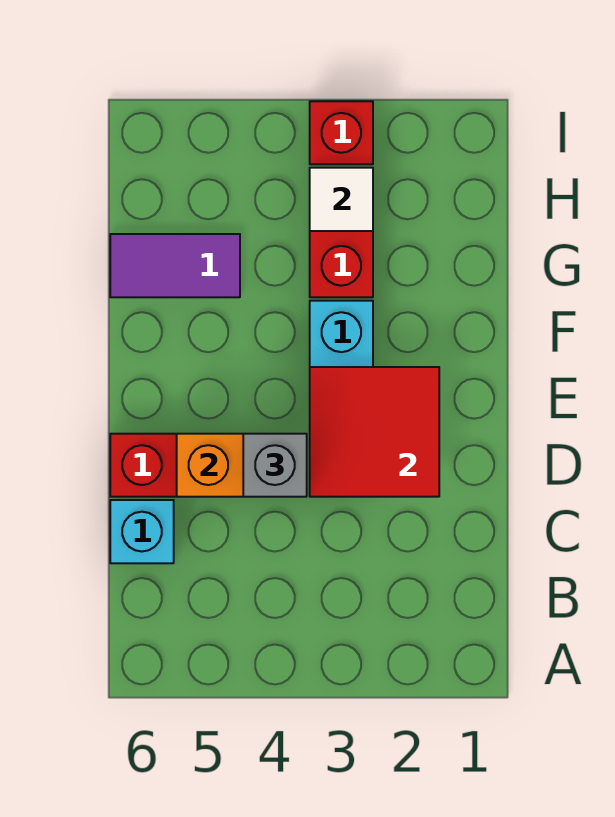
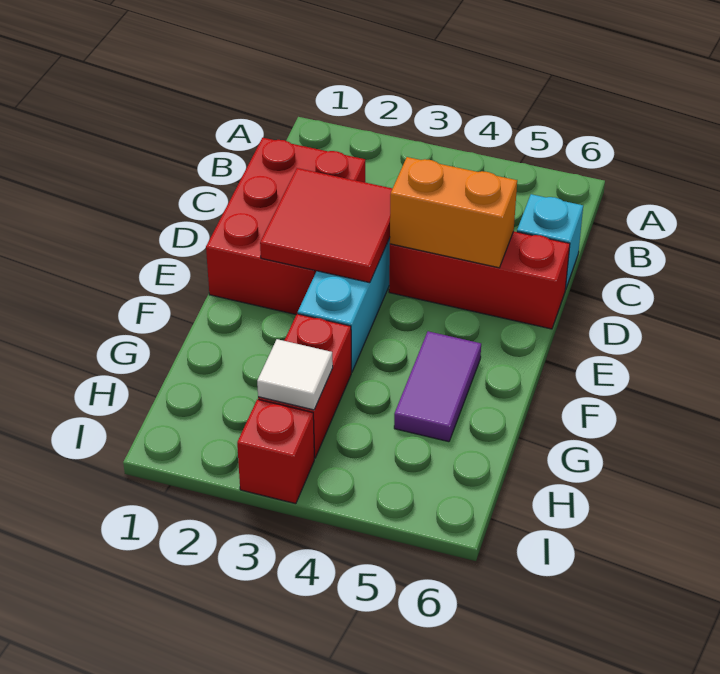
none -> red brick C1:E2 level 1
grey brick D4 level 3 -> none
purple tile G5:G6 level 1 -> purple tile F5:G5 level 1

